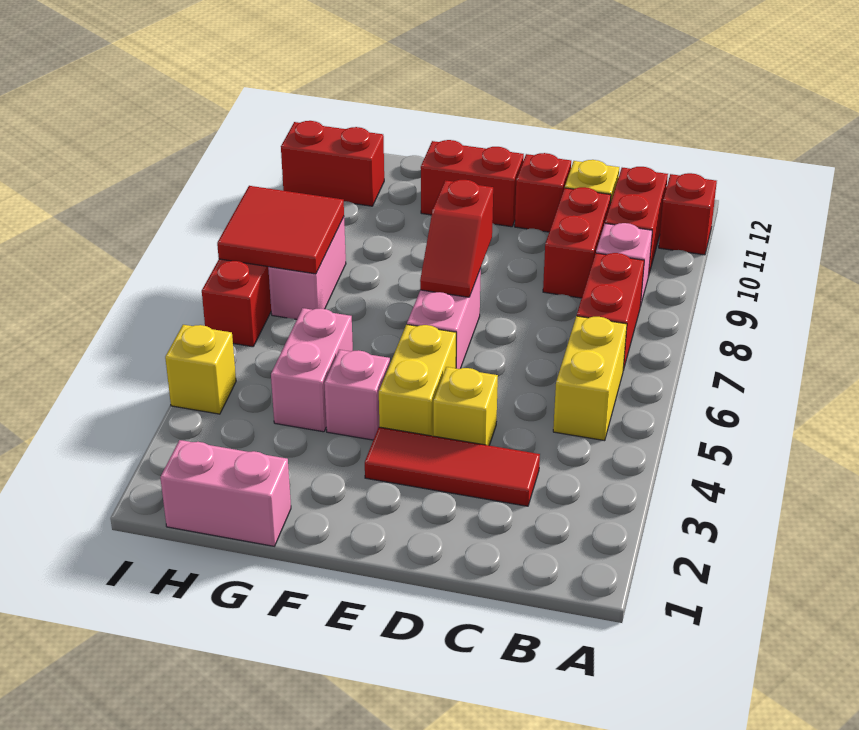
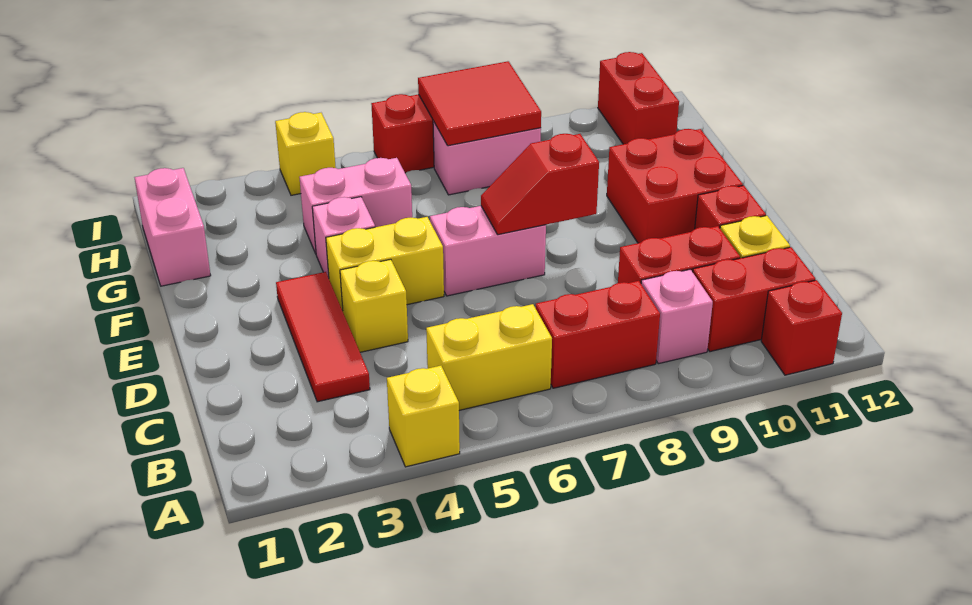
none -> yellow brick A4 level 1
red brick E11:F11 level 1 -> red brick E10:F11 level 1

